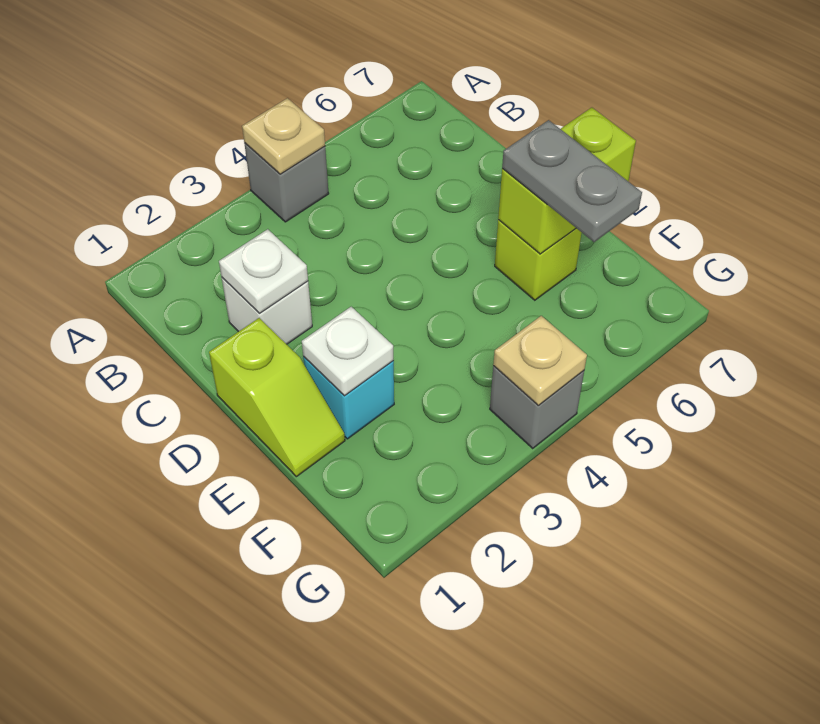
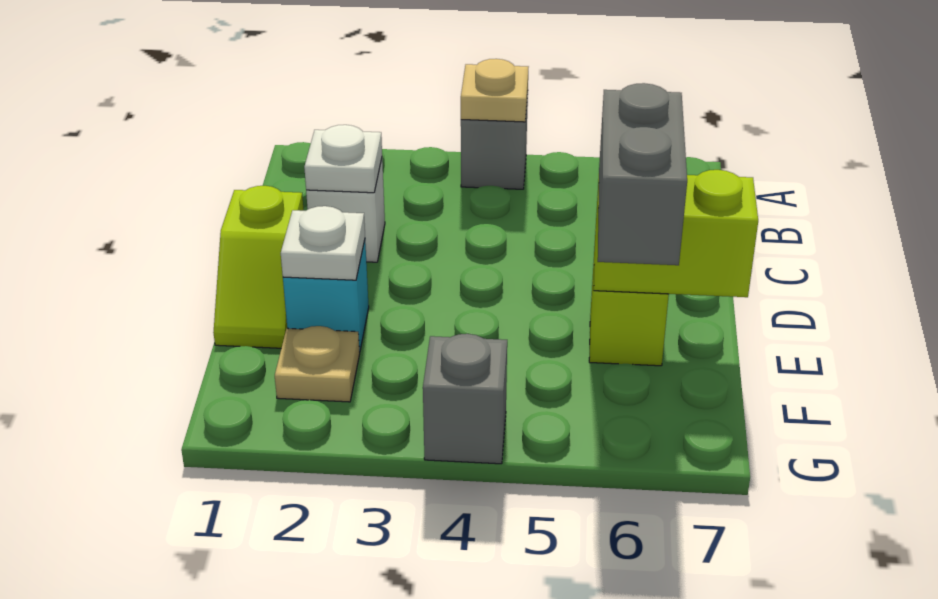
grey plate E6:F6 level 3 -> grey brick E6:F6 level 3
tan plate G4 level 2 -> tan plate F2 level 1

